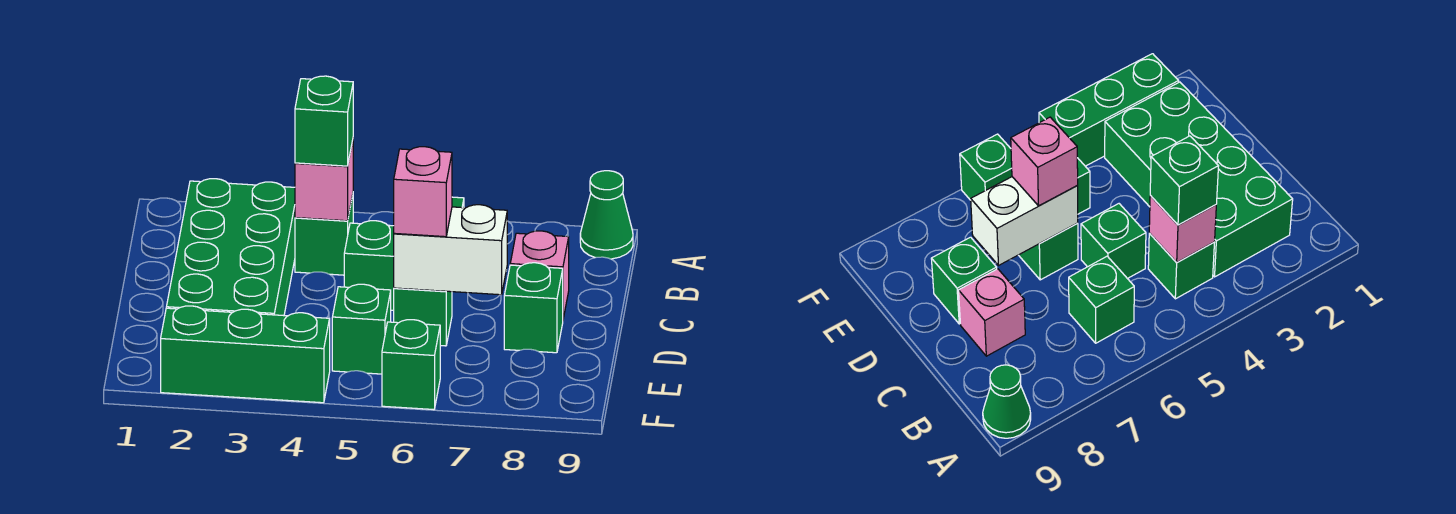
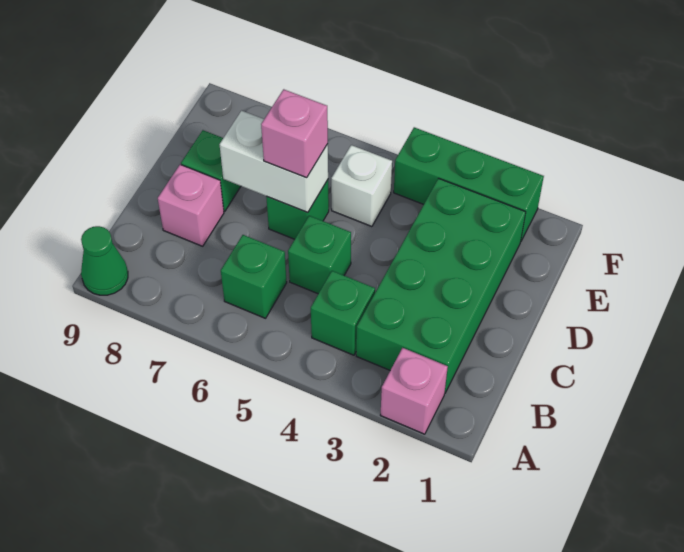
pink brick B4 level 2 -> pink brick A2 level 1
green brick B4 level 3 -> none
green brick E5 level 1 -> white brick E5 level 1
green brick F6 level 1 -> none

